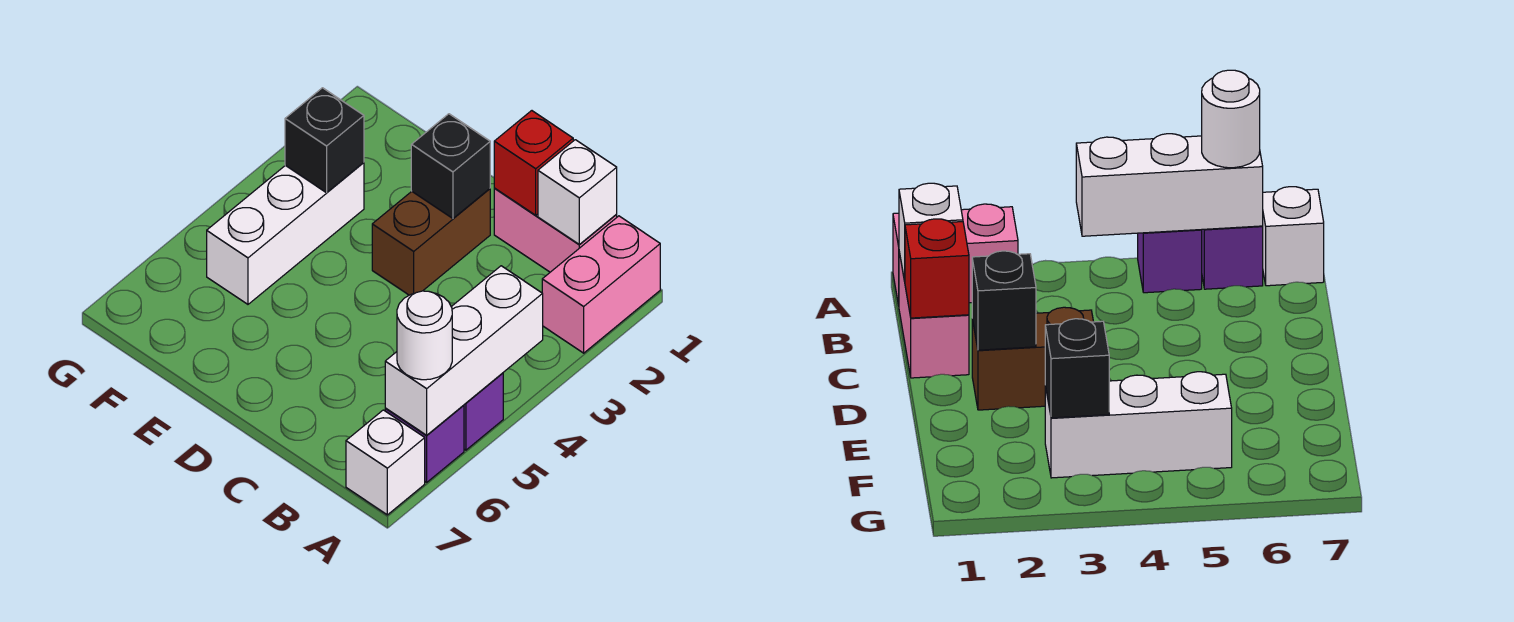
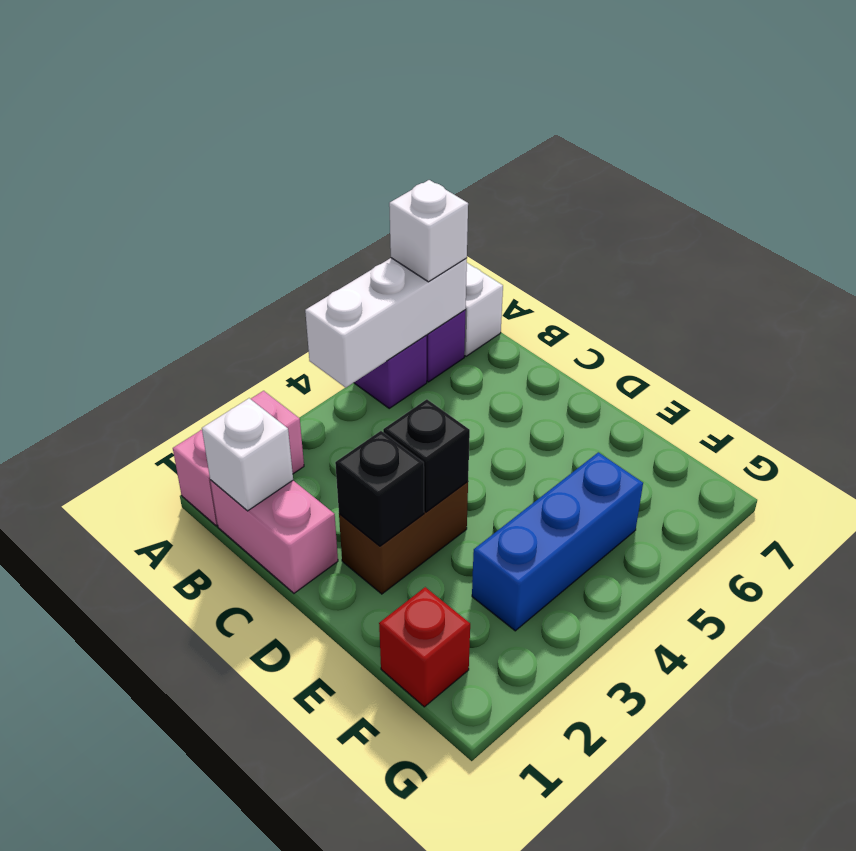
white round brick A6 level 3 -> white brick A6 level 3
red brick C1 level 2 -> red brick F1 level 1
white brick F3:F5 level 1 -> blue brick F3:F5 level 1
black brick F3 level 2 -> black brick D3 level 2

